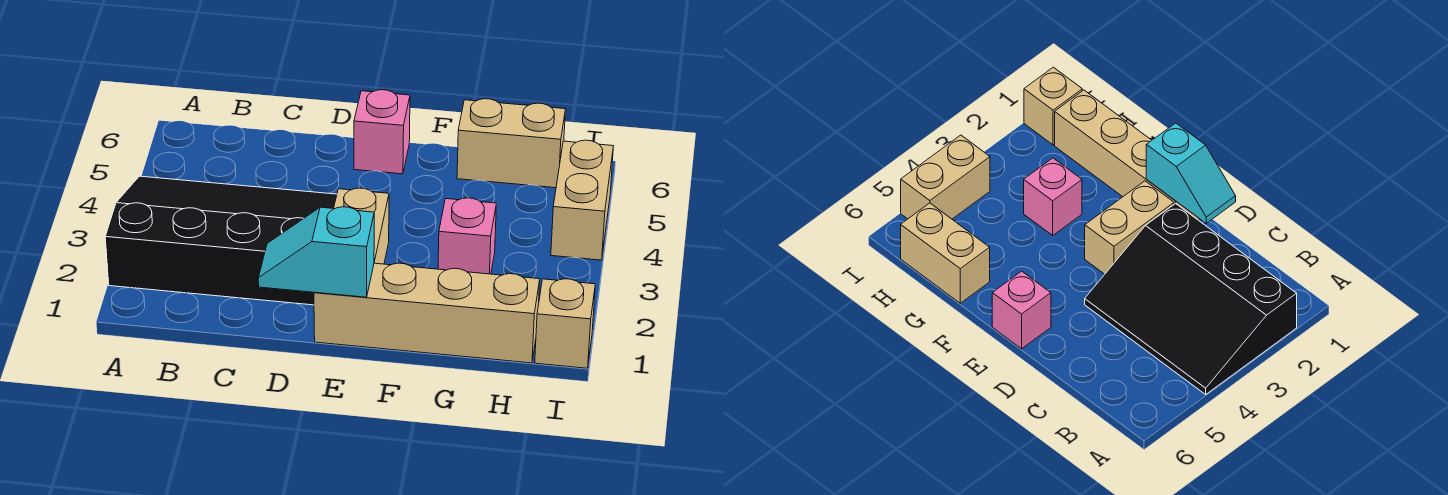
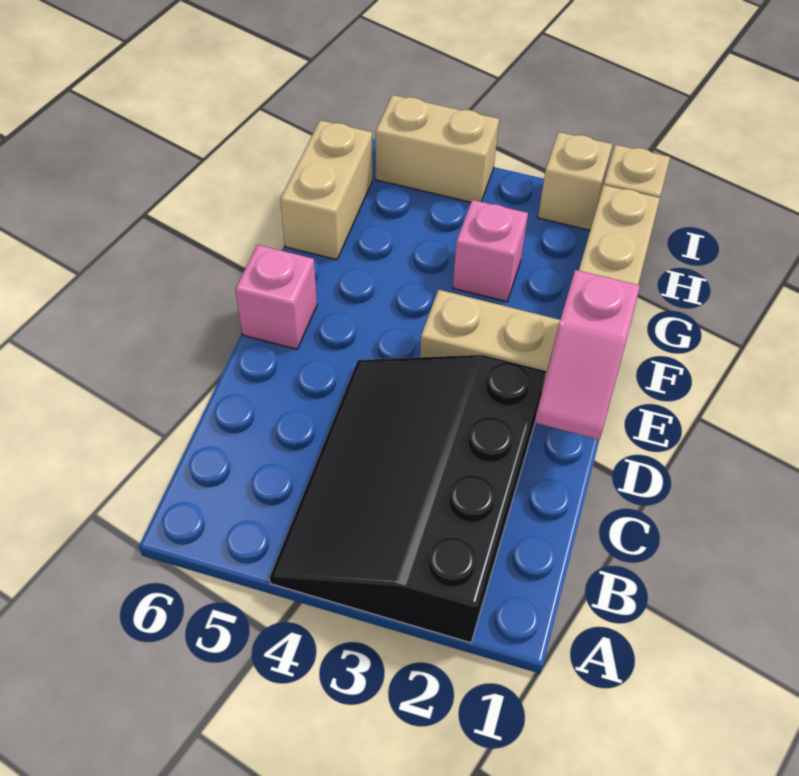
cyan slope D1:E1 level 2 top E -> pink slope D1:E1 level 2 top E
none -> tan brick I2 level 1

